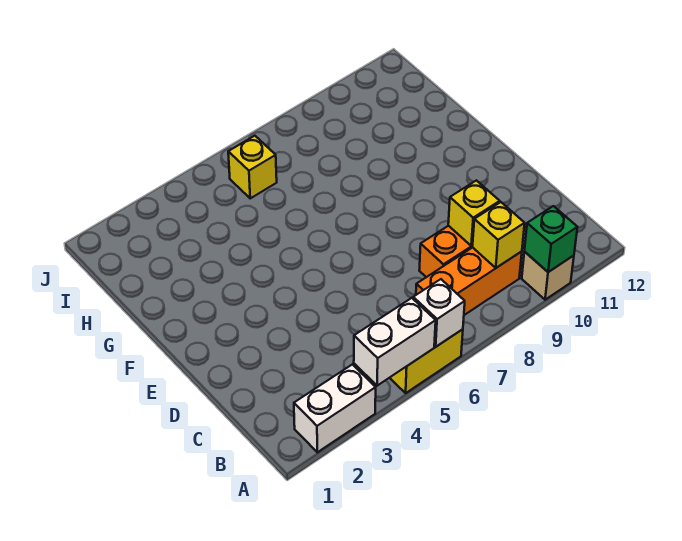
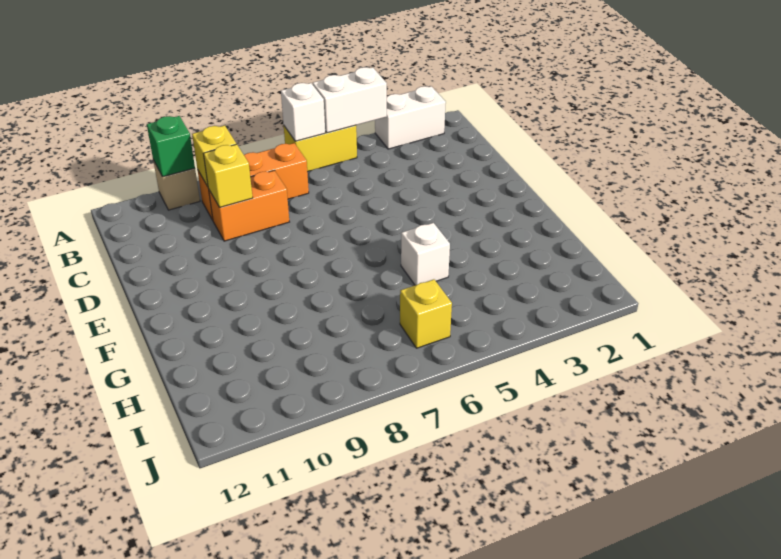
none -> white brick G5 level 1

